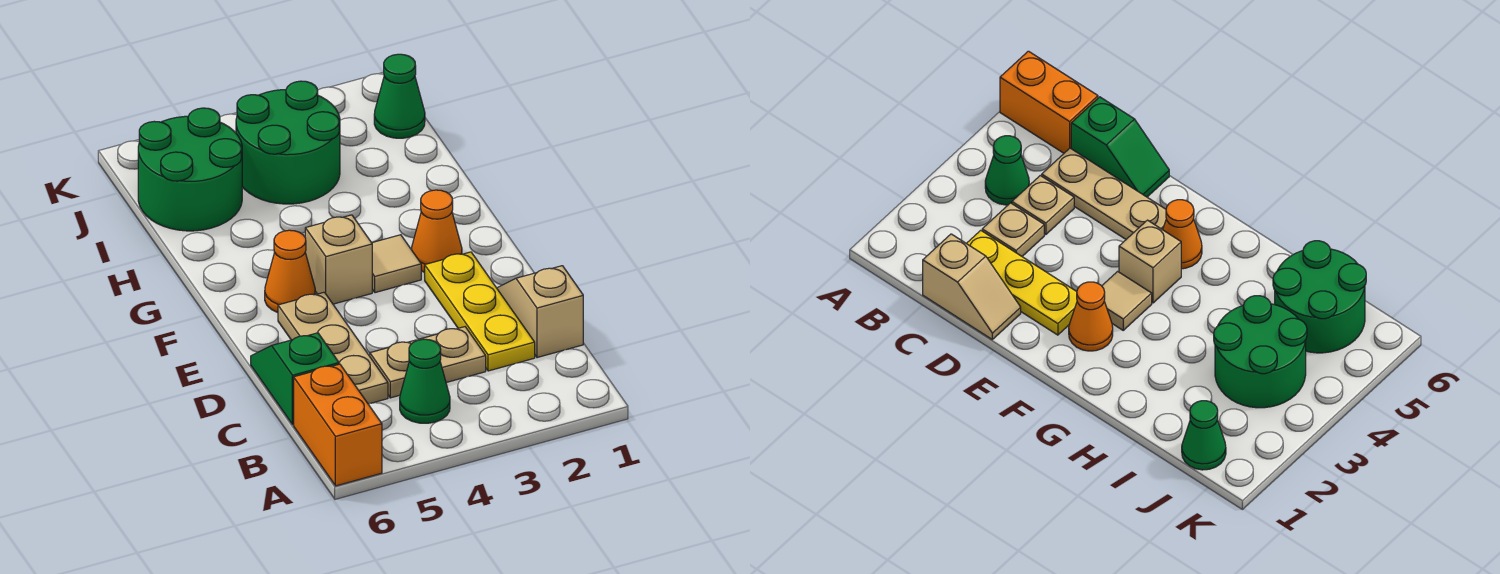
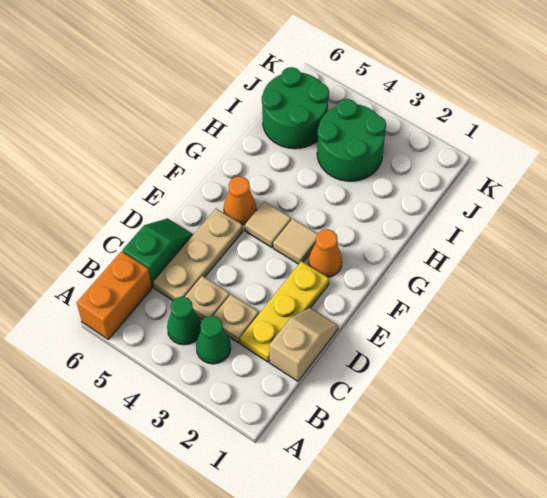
tan brick F4 level 1 -> tan tile F4 level 1
green cone J1 level 1 -> green cone B3 level 1

